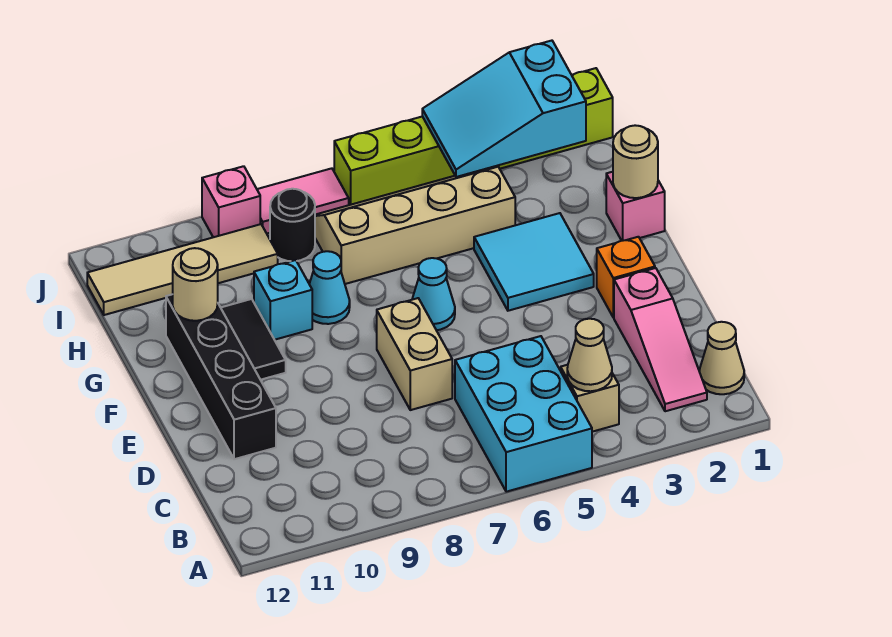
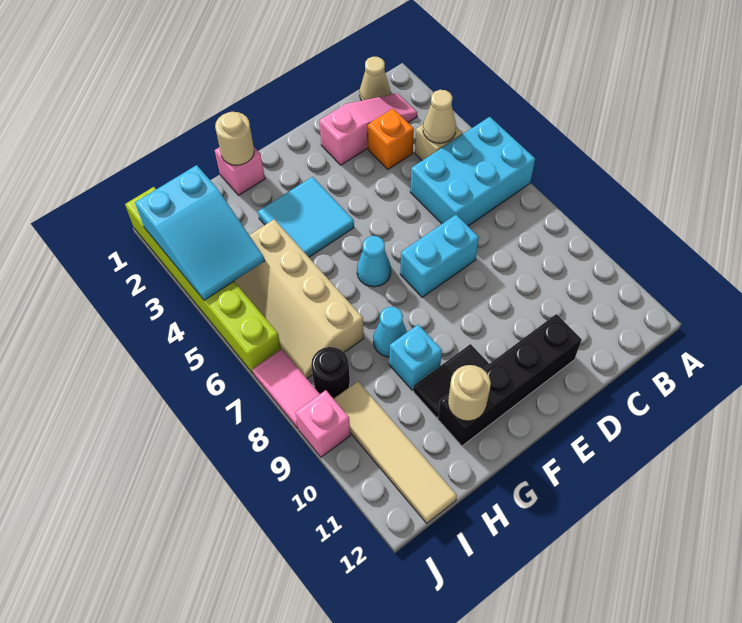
tan brick D7:E7 level 1 -> cyan brick D7:E7 level 1
orange brick E2 level 1 -> orange brick C3 level 1

